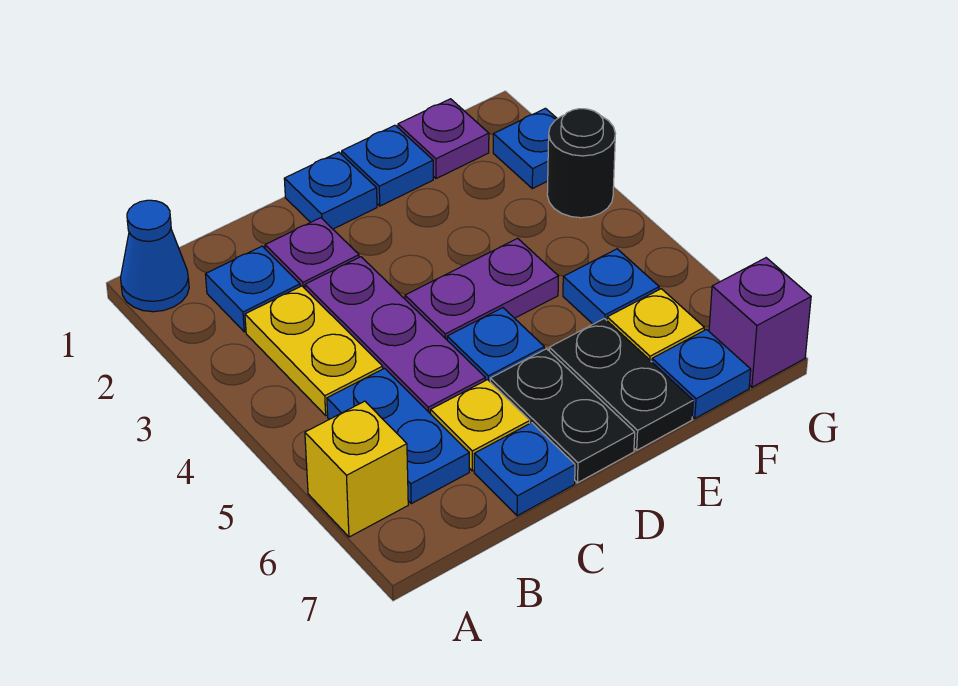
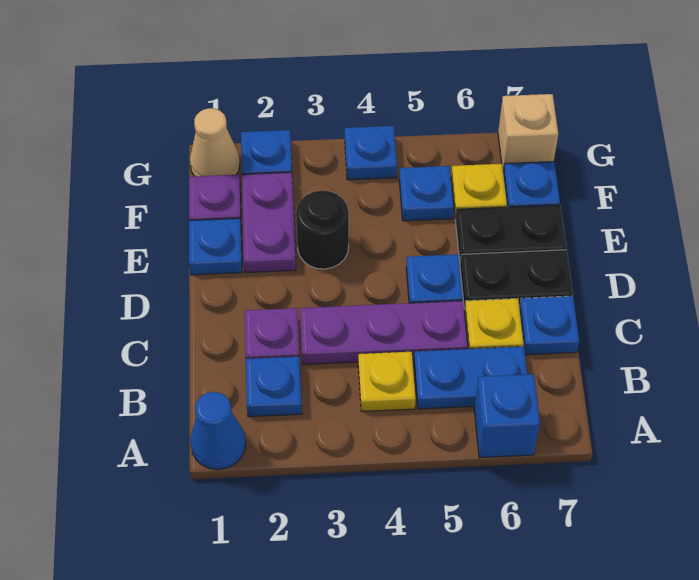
yellow brick A6 level 1 -> blue brick A6 level 1
yellow plate B3:B4 level 1 -> yellow plate B4 level 1
blue plate D1 level 1 -> blue plate G4 level 1
purple plate D4:E4 level 1 -> purple plate E2:F2 level 1
none -> tan cone G1 level 1
black round brick G3 level 1 -> black round brick E3 level 1
purple brick G7 level 1 -> tan brick G7 level 1

